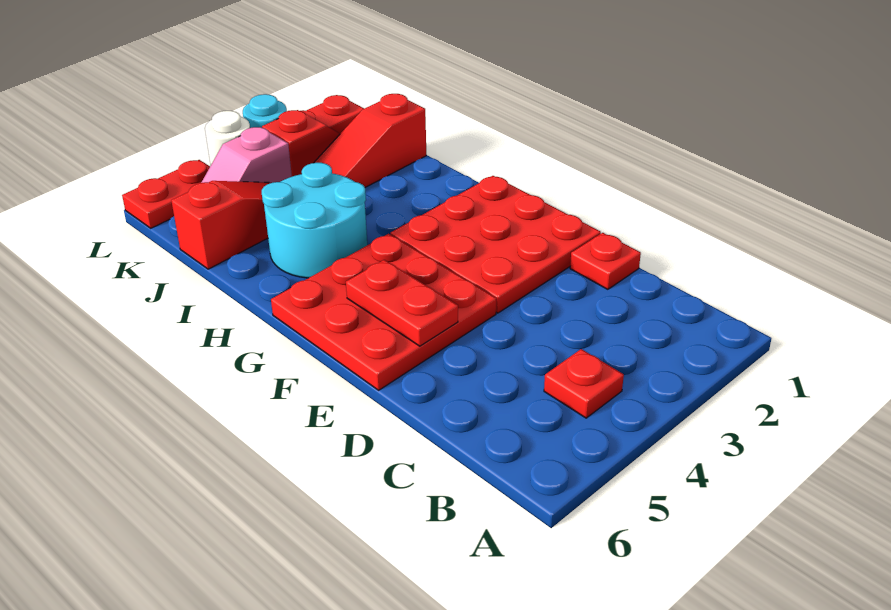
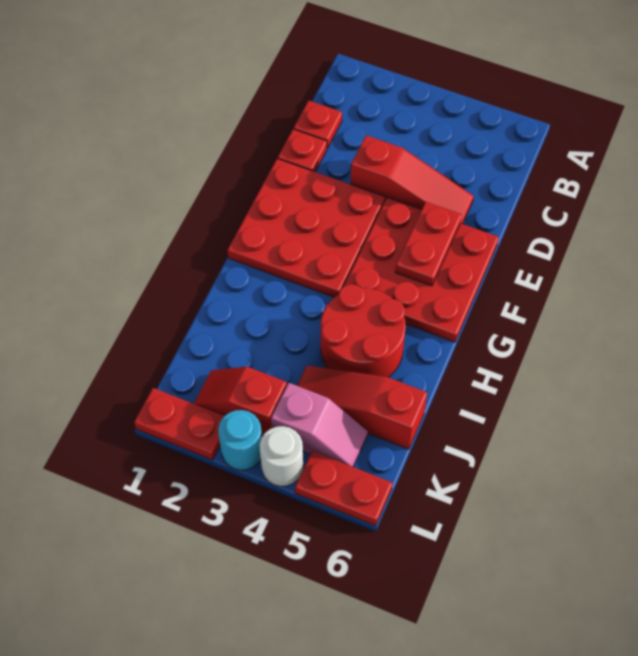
red plate B4 level 1 -> red plate C1 level 1
cyan round brick H4:I5 level 1 -> red round brick H4:I5 level 1
red slope J1:J3 level 1 top 1 -> red slope D3:D5 level 1 top 3

